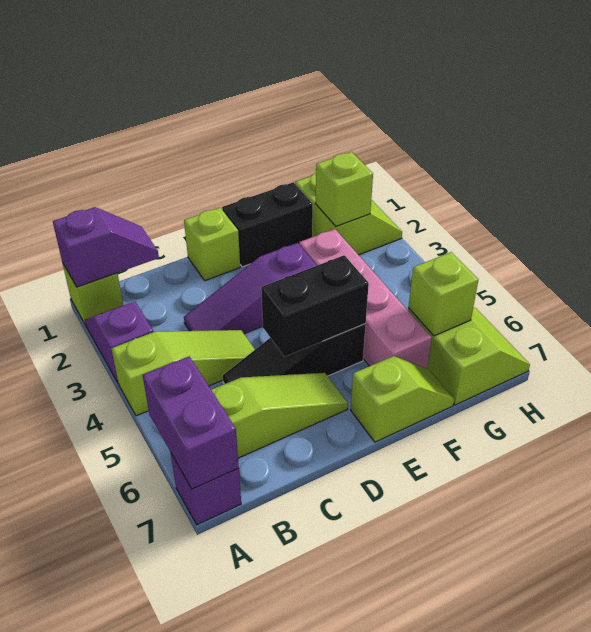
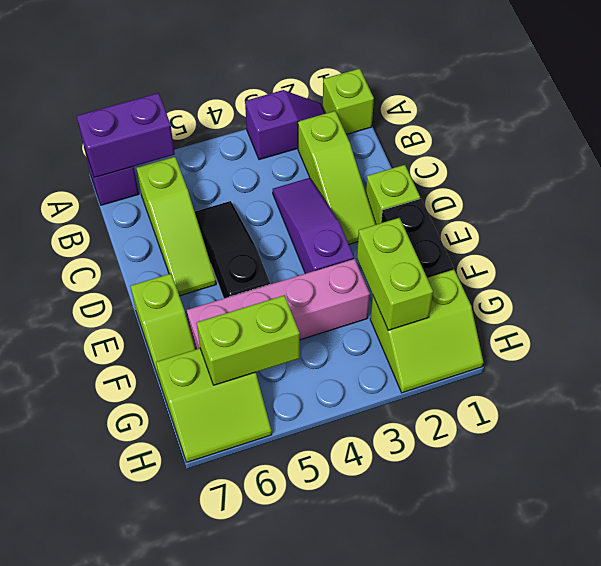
purple slope A1:B1 level 2 top A -> none
lime slope A4:C4 level 1 top A -> lime slope B2:D2 level 1 top B
black brick D5:E5 level 2 -> none
lime brick G2 level 2 -> lime brick F2:G2 level 2
lime brick G6 level 2 -> lime brick G5:G6 level 2

